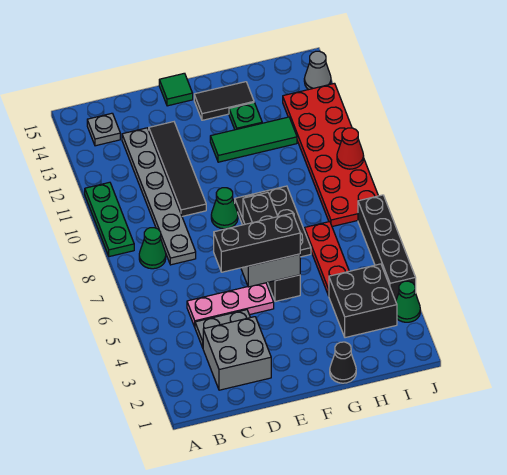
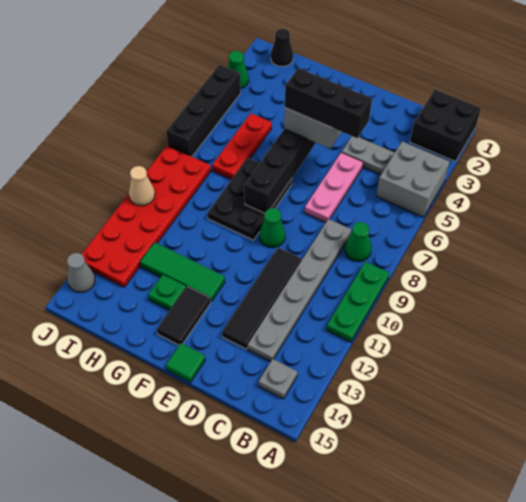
grey brick C2:D3 level 1 -> grey brick A4:B5 level 1
pink plate C5:E5 level 1 -> pink plate D5:D7 level 1
black tile F14:G14 level 1 -> black tile F13:F14 level 1
black cone G1 level 1 -> black cone I1 level 1
black brick H3:I4 level 1 -> black brick A1:B2 level 1
red cone J10 level 2 -> tan cone J10 level 2

